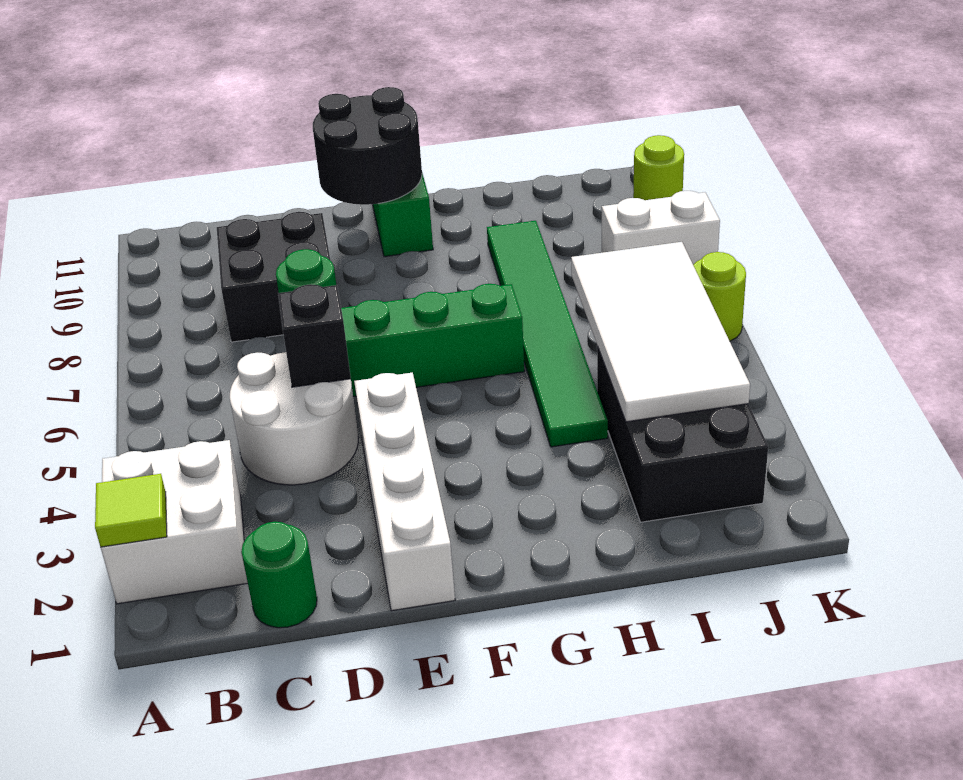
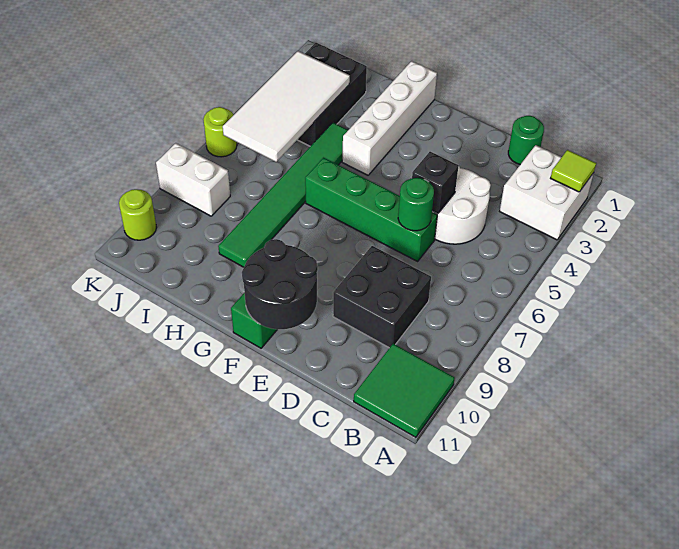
none -> green tile A10:B11 level 1
white brick E1:E4 level 1 -> white brick G1:G4 level 1

